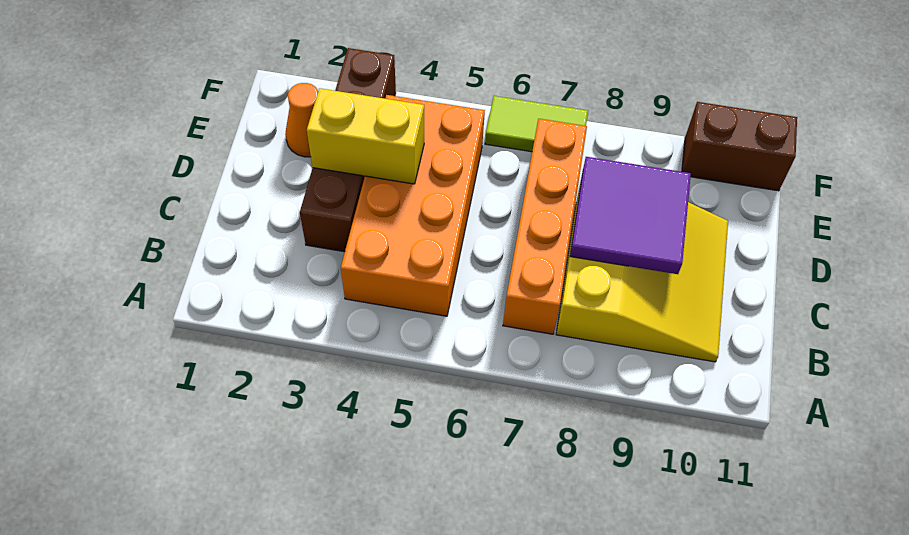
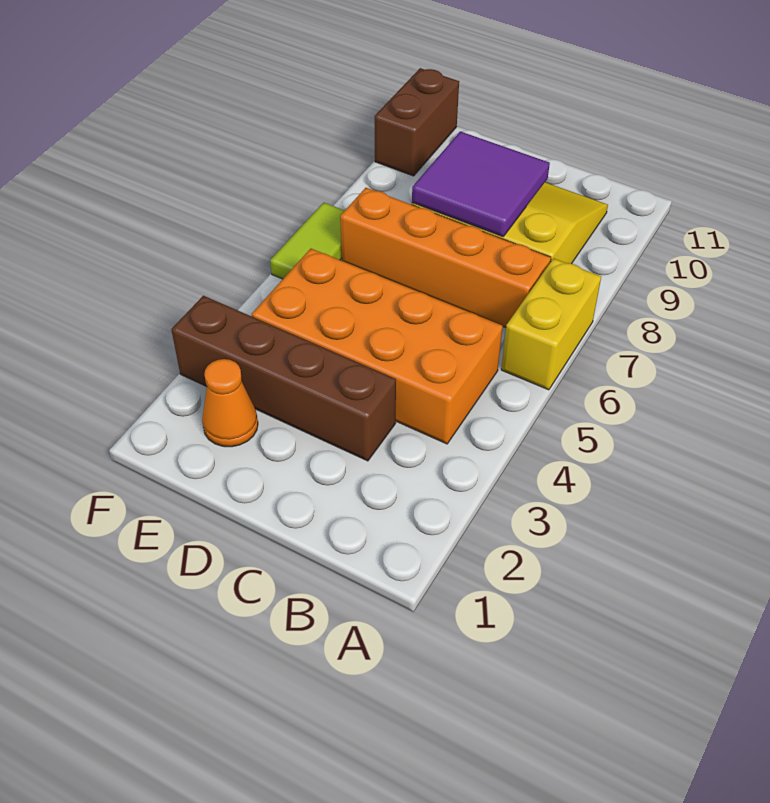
yellow brick D3:D4 level 2 -> yellow brick A6:A7 level 1

